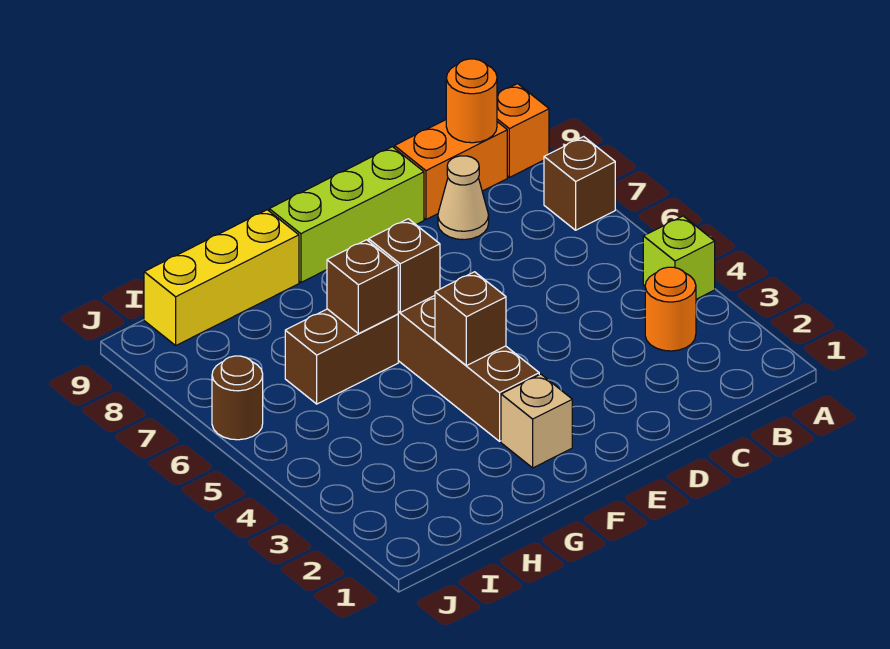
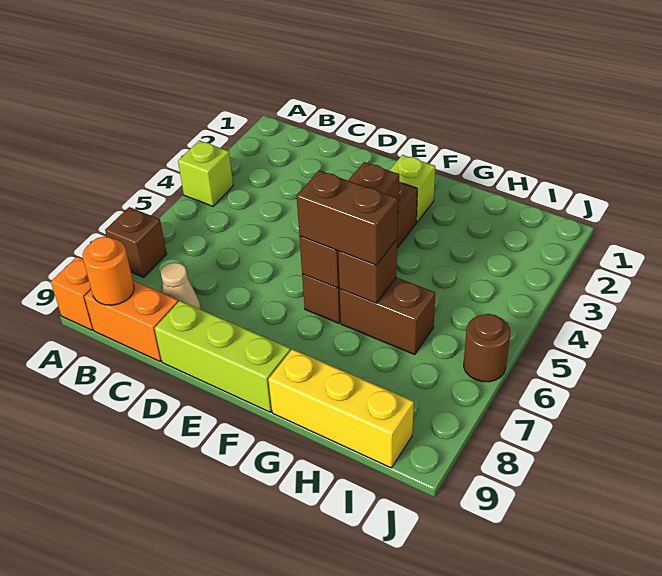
orange round brick B3 level 1 -> none
tan brick F2 level 1 -> lime brick F2 level 1
none -> brown brick F6:G6 level 3

